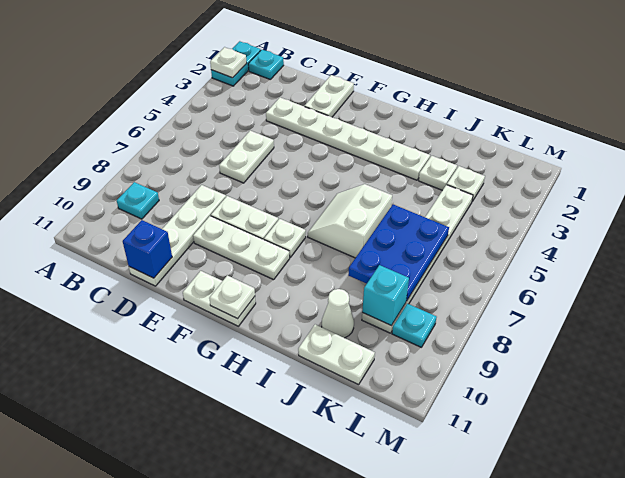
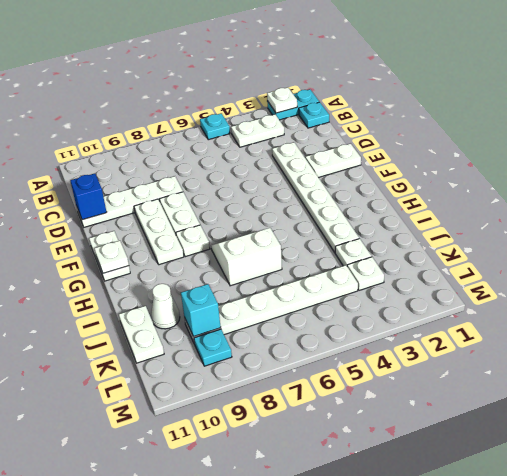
cyan plate B9 level 1 -> cyan plate A5 level 1
white plate D5:D6 level 1 -> white plate B3:B4 level 1
blue plate J6:K8 level 2 -> none

